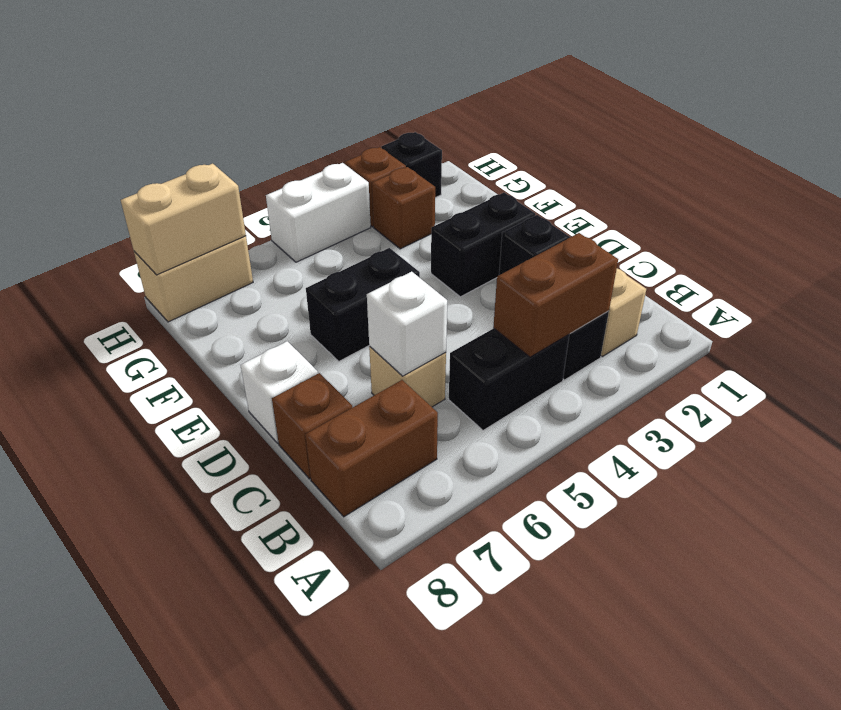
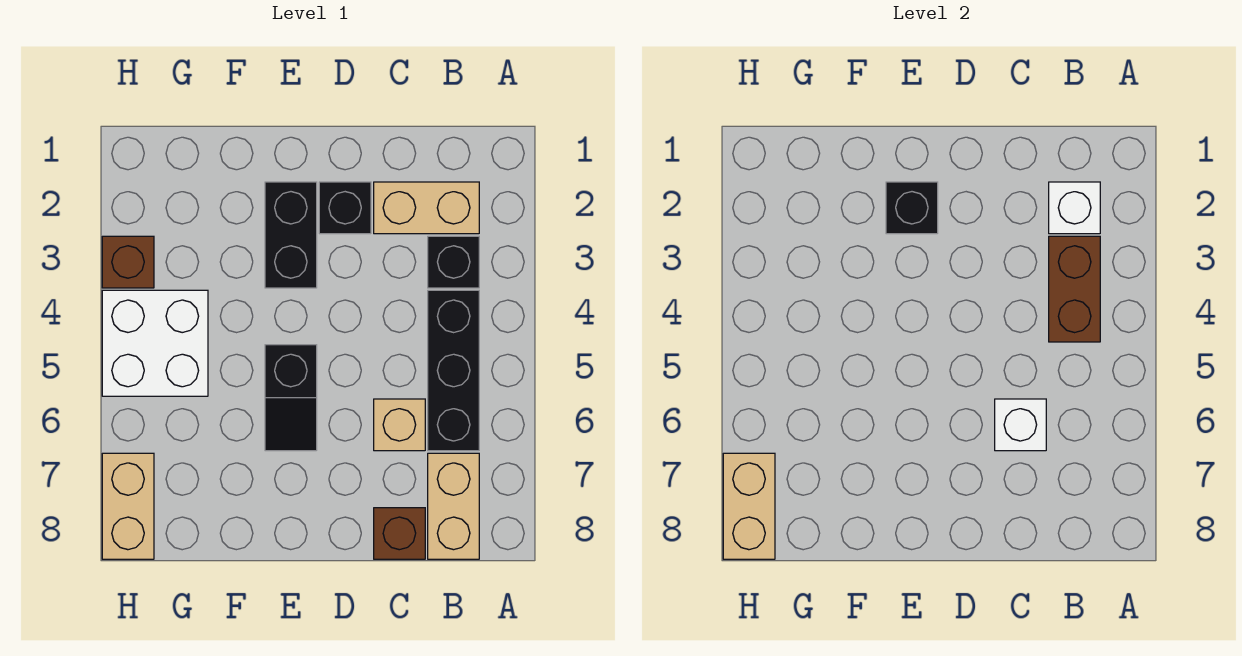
black brick B4:B5 level 1 -> black brick B4:B6 level 1
brown brick B7:B8 level 1 -> tan brick B7:B8 level 1
white brick D8 level 1 -> white brick B2 level 2
black brick E5:E6 level 1 -> black slope E5:E6 level 1 top 5
brown brick G3 level 1 -> none
black brick H2 level 1 -> black brick E2 level 2
white brick H4:H5 level 1 -> white brick G4:H5 level 1

